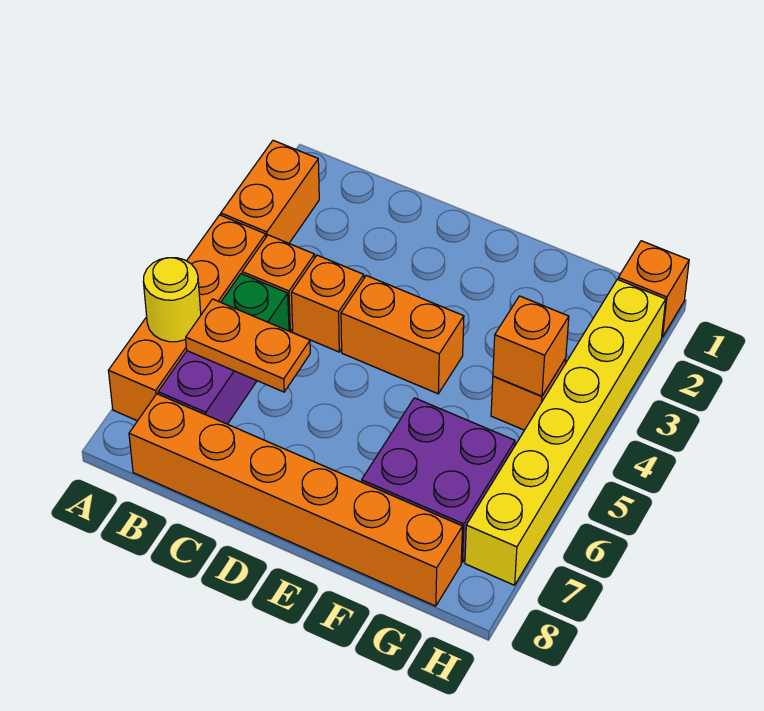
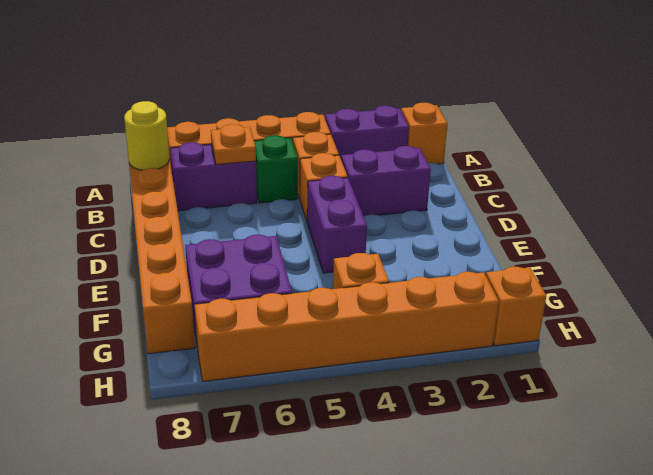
orange brick A2:A3 level 1 -> purple brick A2:A3 level 1
yellow round brick A6 level 2 -> yellow round brick B8 level 2
orange plate B6:C6 level 2 -> orange plate B6 level 2
none -> purple brick C2:C3 level 1
orange brick D4:E4 level 1 -> purple brick D4:E4 level 1
orange brick G4 level 2 -> orange brick A1 level 1
yellow brick H2:H7 level 1 -> orange brick H2:H7 level 1

